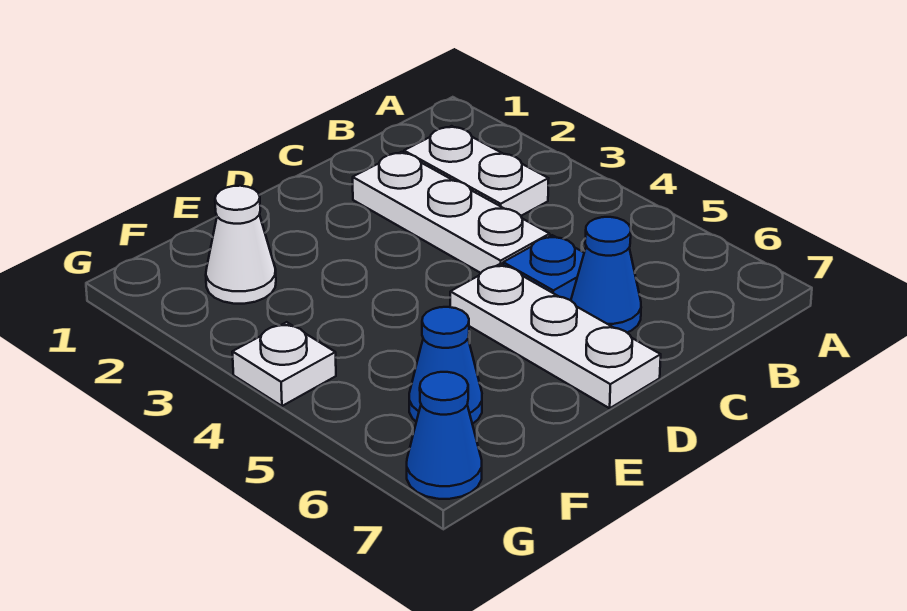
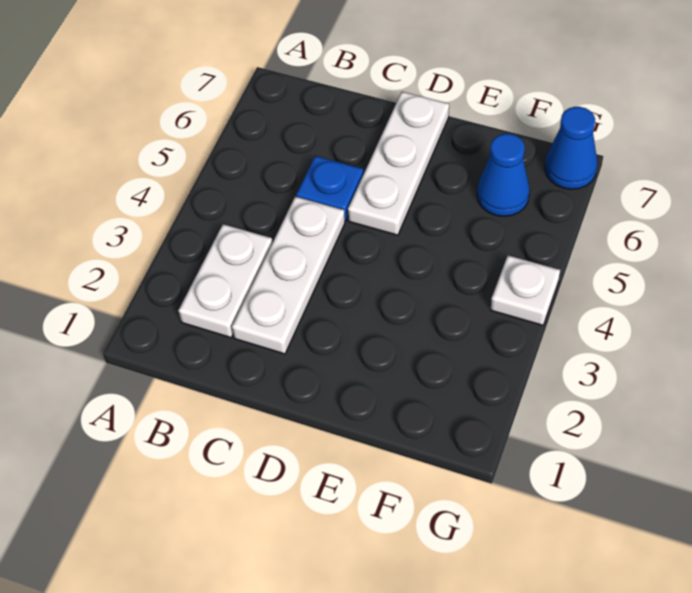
blue cone C6 level 1 -> none
white cone F2 level 1 -> none

